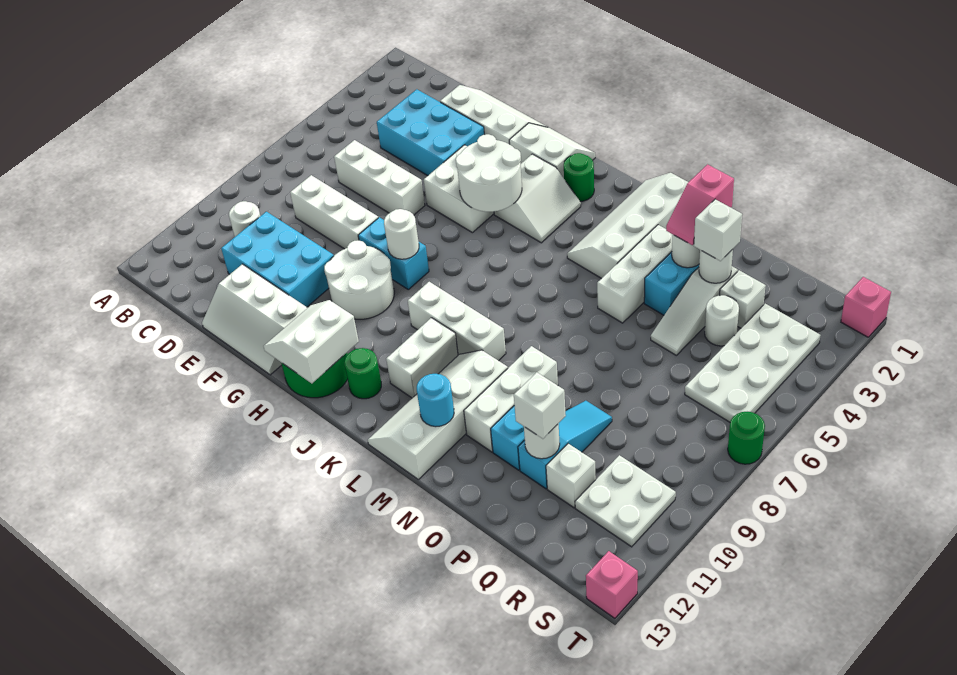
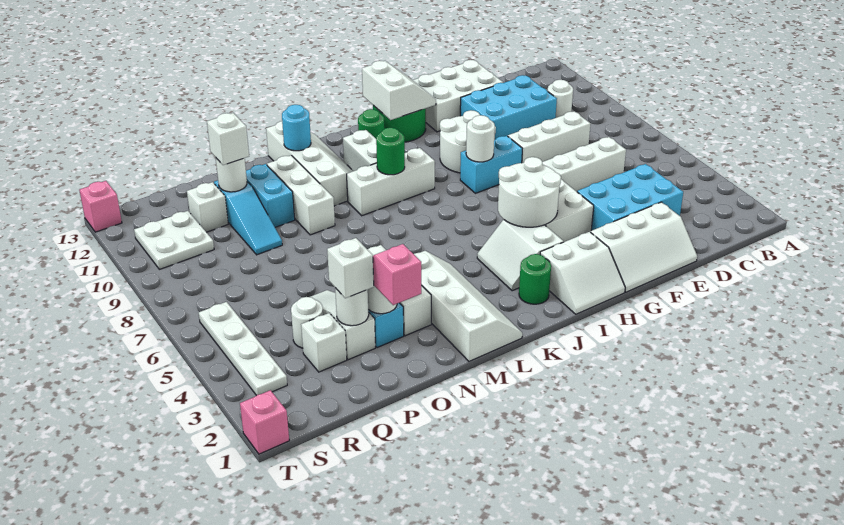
white slope E12:G13 level 1 top 12 -> white brick E12:G13 level 1
white plate R3:S6 level 1 -> white plate S3:S6 level 1
green round brick T7 level 1 -> green round brick K9 level 2

